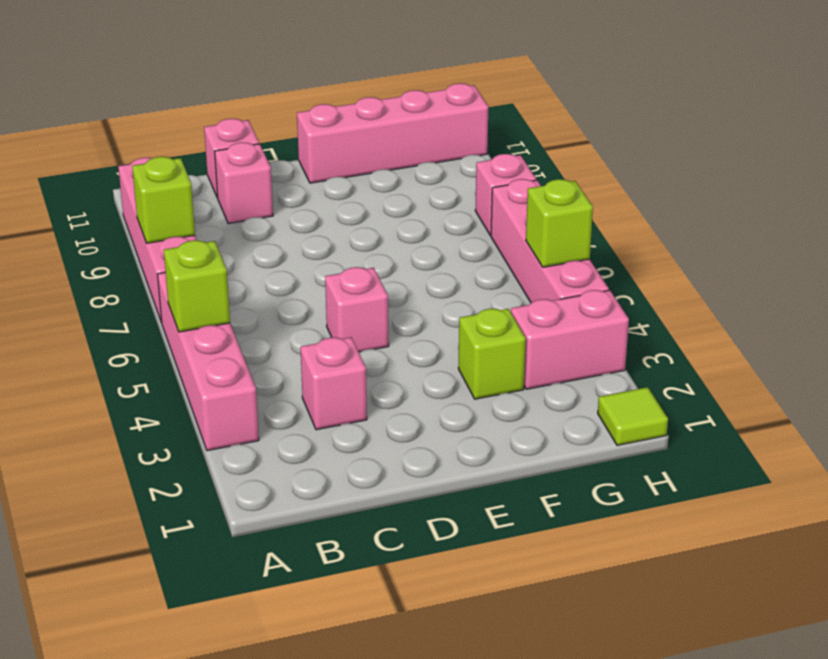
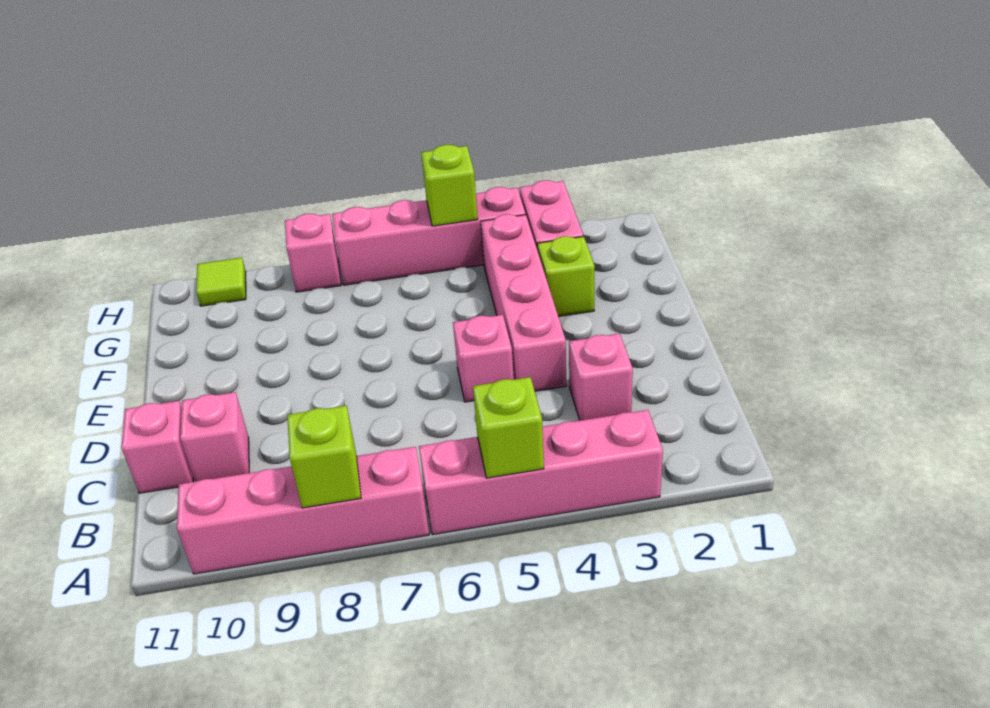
pink brick E11:H11 level 1 -> pink brick D4:G4 level 1
lime tile H1 level 1 -> lime tile H10 level 1

